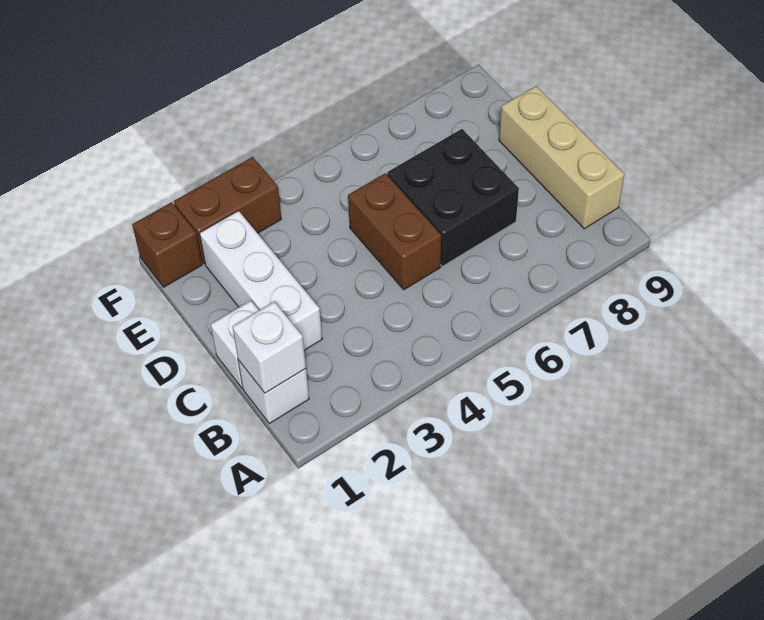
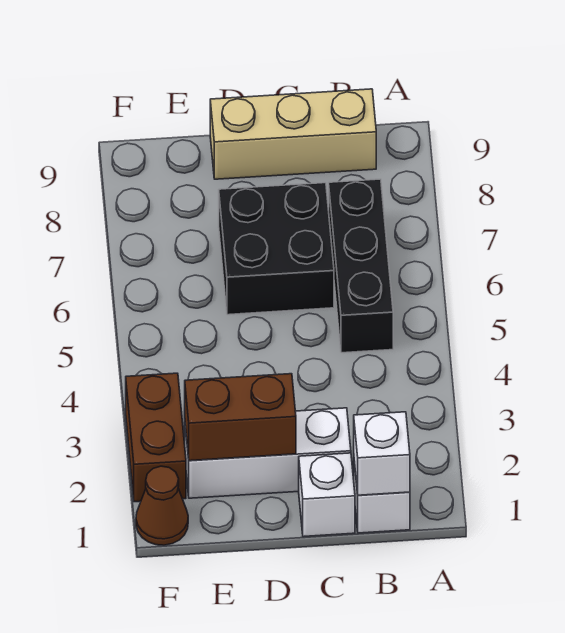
none -> black brick B5:B7 level 1
brown brick C5:D5 level 1 -> brown brick D2:E2 level 2
brown brick F1 level 1 -> brown cone F1 level 1

